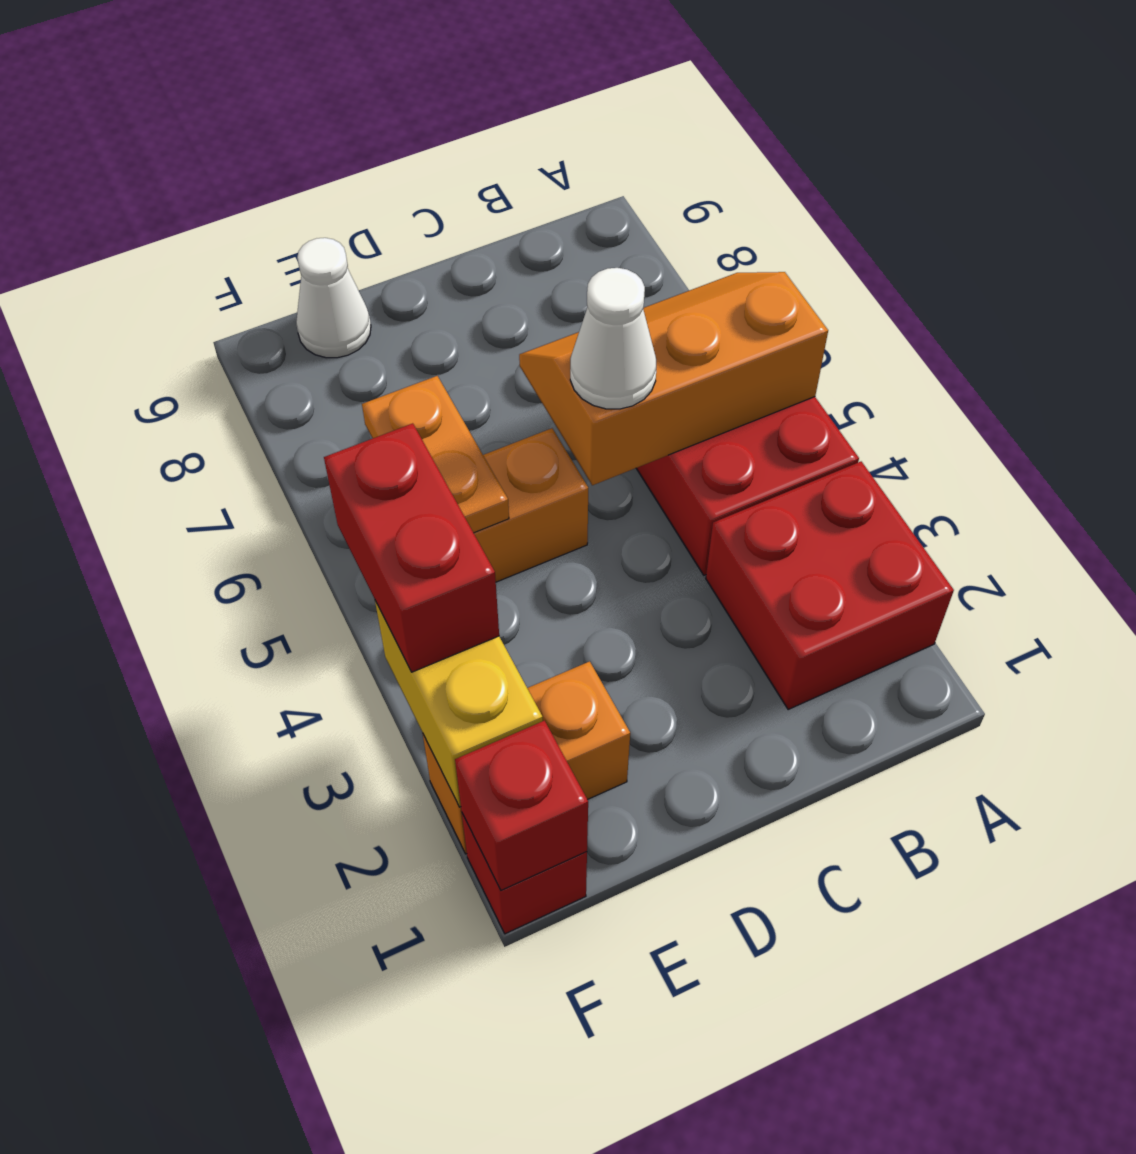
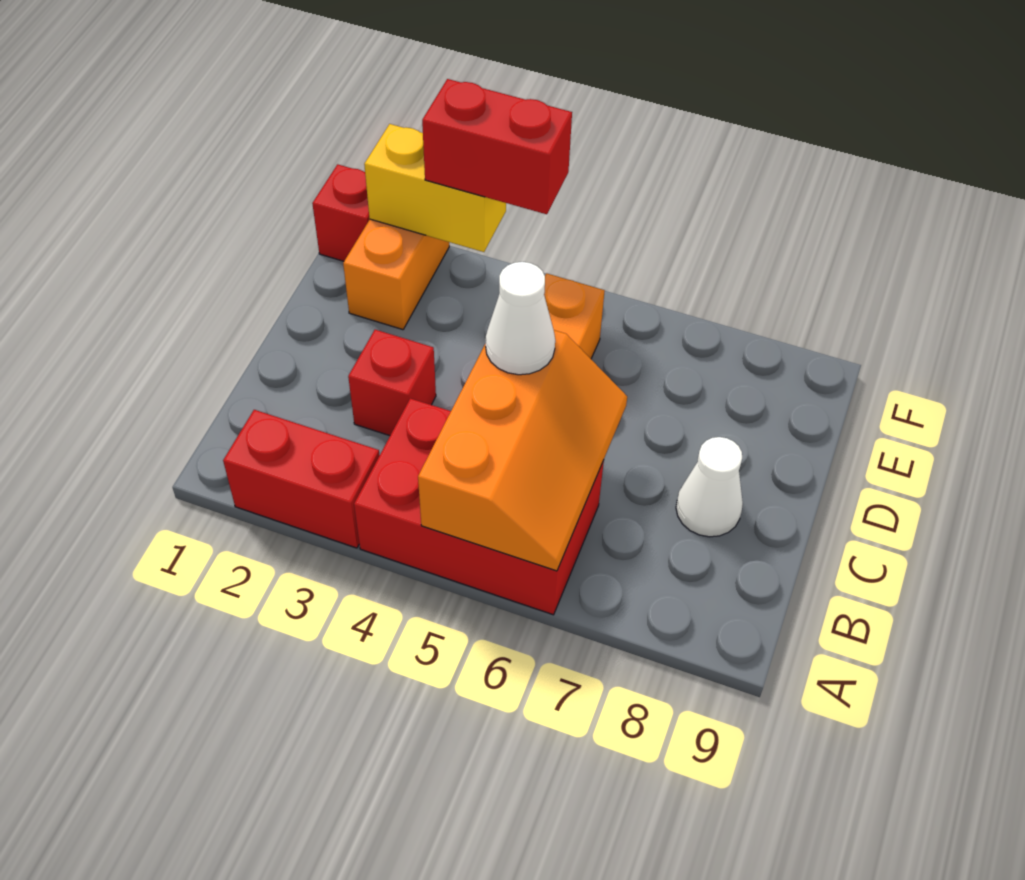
red brick A2:B3 level 1 -> red brick A2:A3 level 1
orange plate E5:E6 level 2 -> none
white cone E9 level 1 -> white cone C8 level 1
red brick F1 level 2 -> red brick C3 level 1

